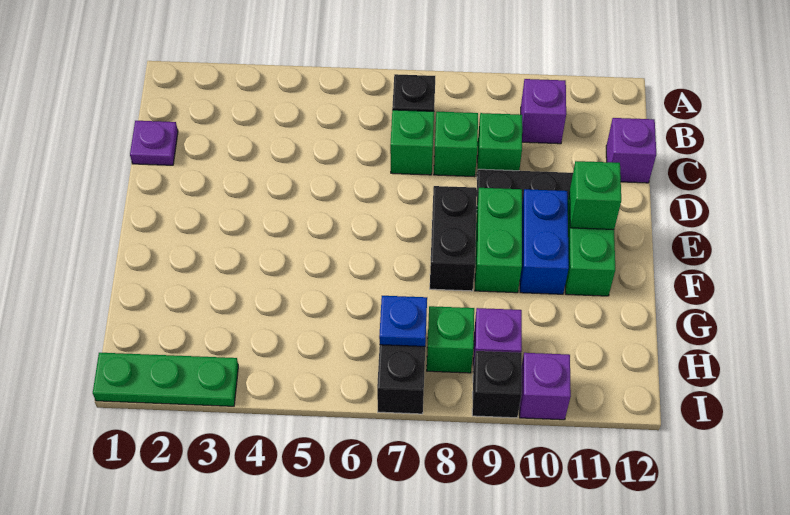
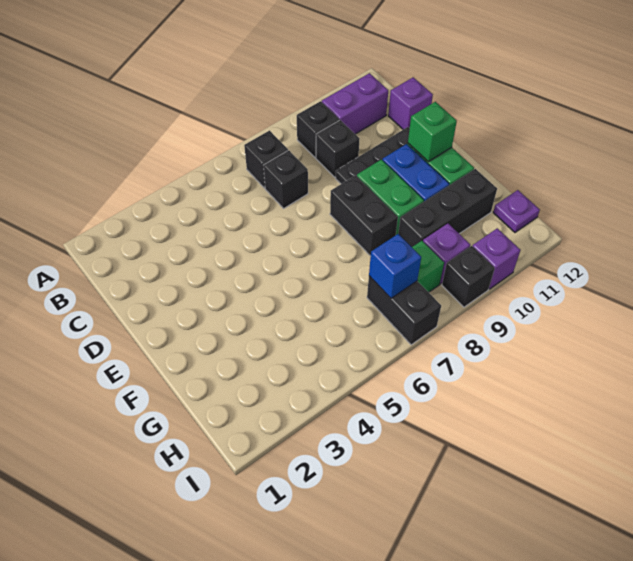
none -> black brick B9 level 1
purple brick B10 level 1 -> purple brick B10:B11 level 1
purple plate C1 level 1 -> purple plate H12 level 1
green brick C7 level 1 -> black brick C7 level 1
green brick C8 level 1 -> none
green brick C9 level 1 -> black brick C9 level 1
none -> black brick G9:G11 level 1
blue plate H7 level 2 -> blue brick H7 level 2
green plate I1:I3 level 1 -> none

